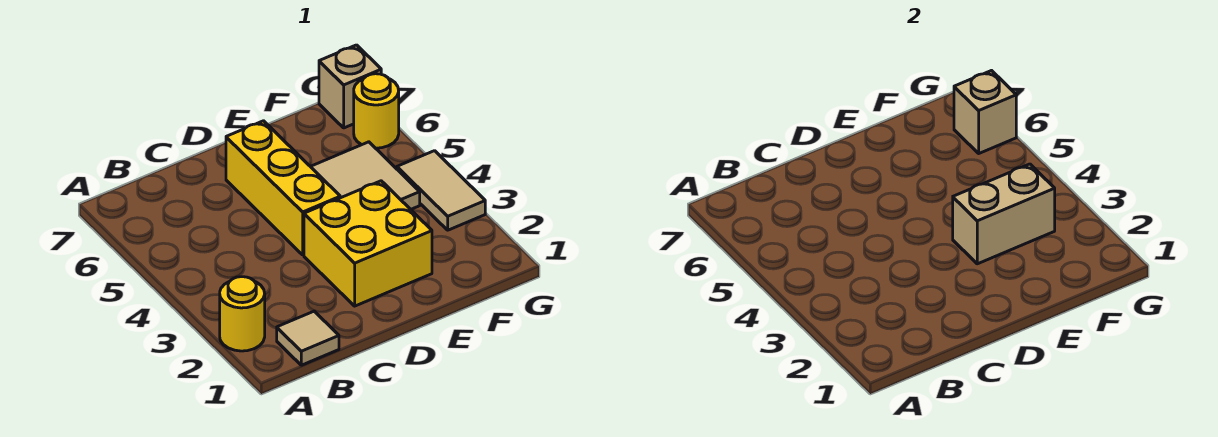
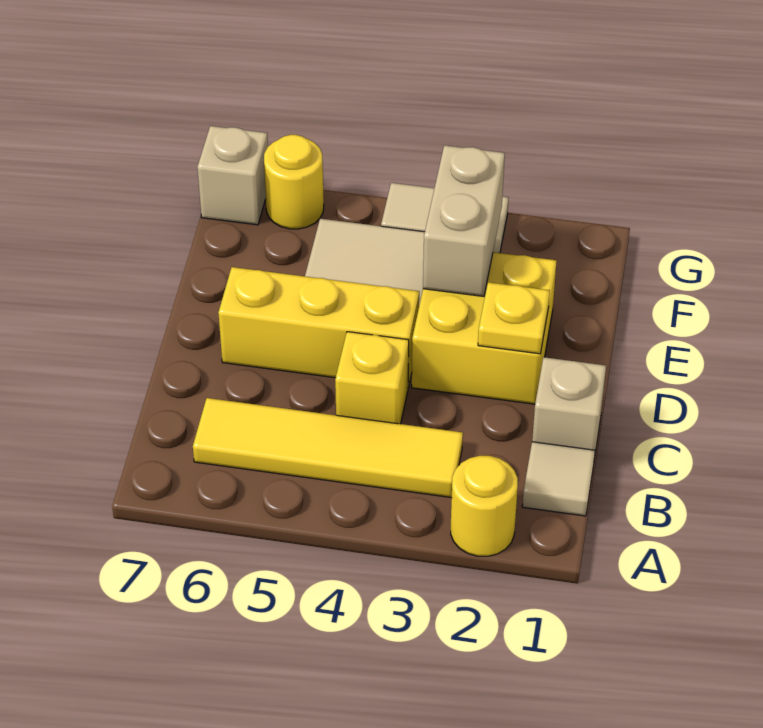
none -> yellow tile B3:B6 level 1
none -> yellow brick C4 level 1
none -> yellow plate D2 level 2
tan brick G6 level 2 -> tan brick C1 level 1

